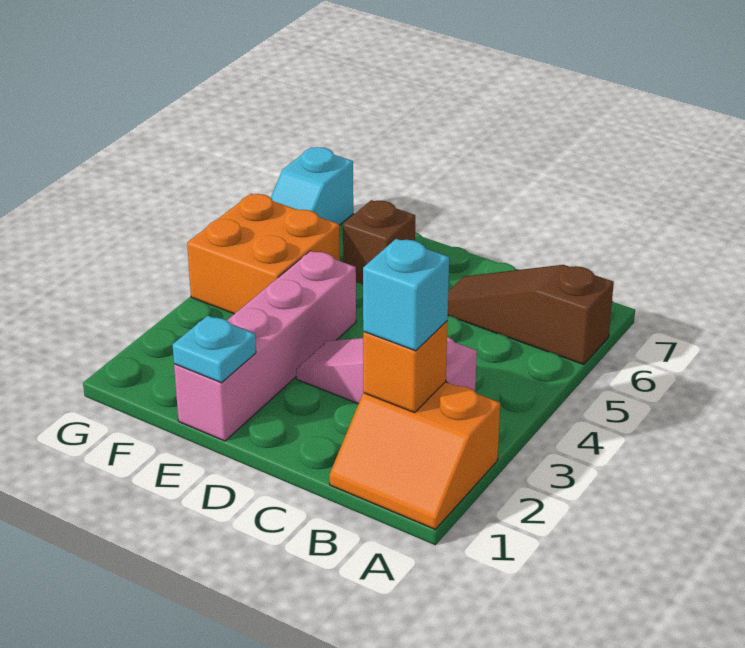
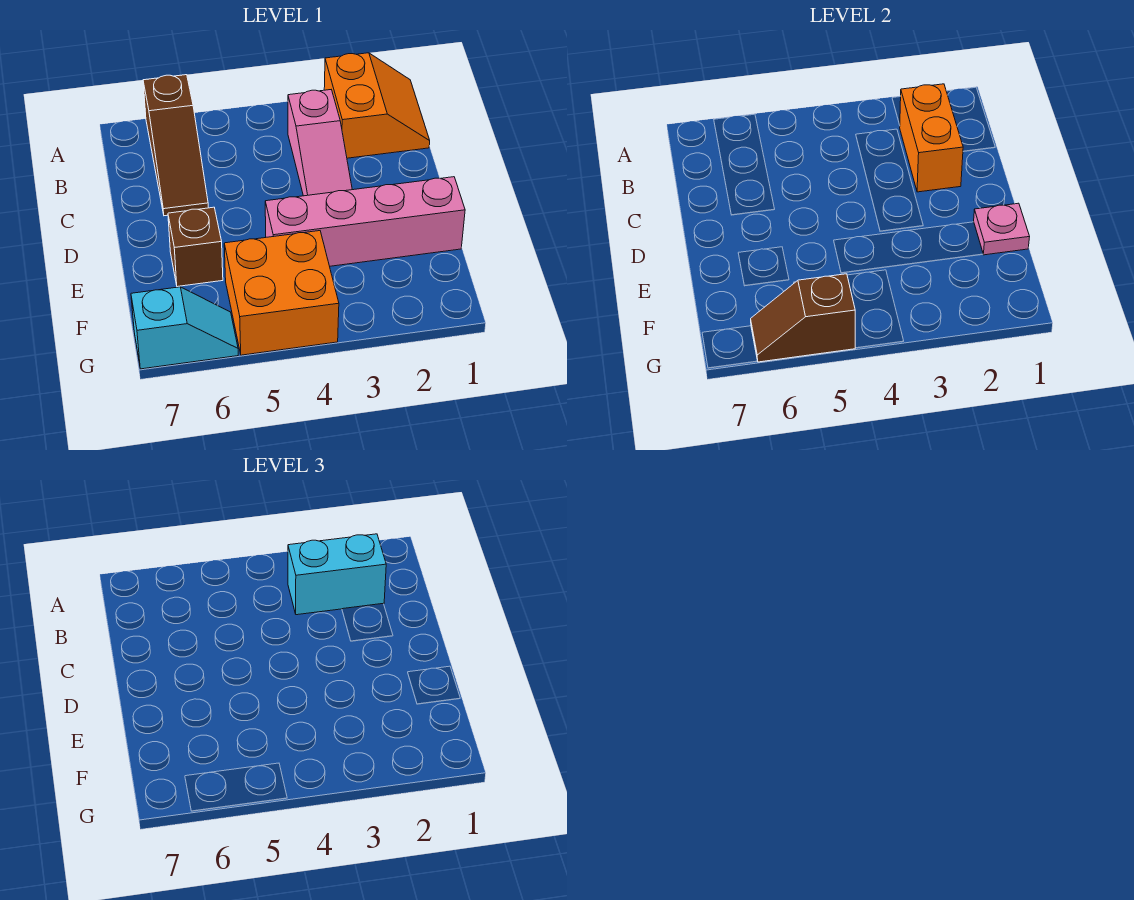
orange brick B2 level 2 -> orange brick B2:C2 level 2
cyan brick B2 level 3 -> cyan brick B2:B3 level 3
cyan plate E1 level 2 -> pink plate E1 level 2
none -> brown slope G5:G6 level 2 top 5

